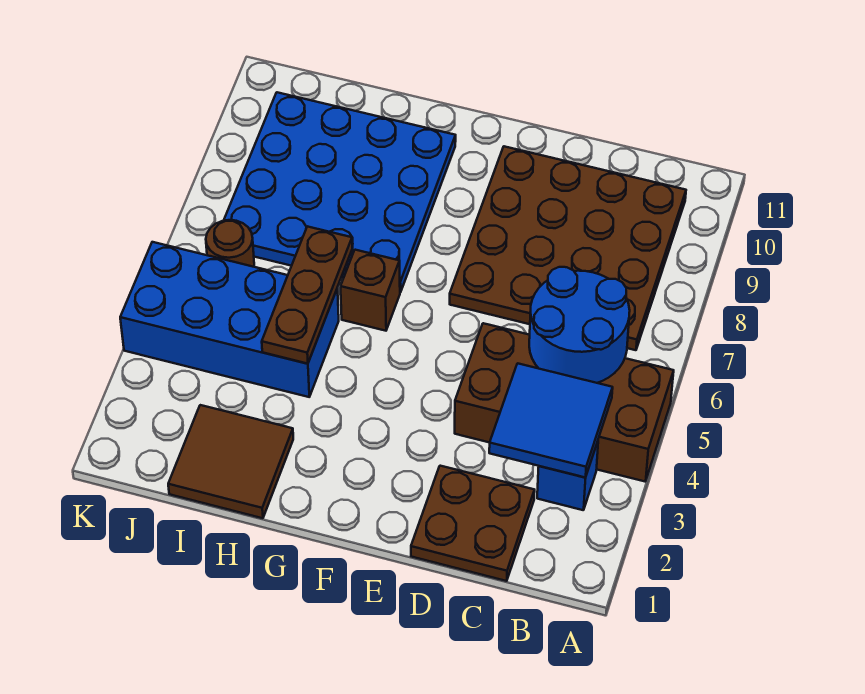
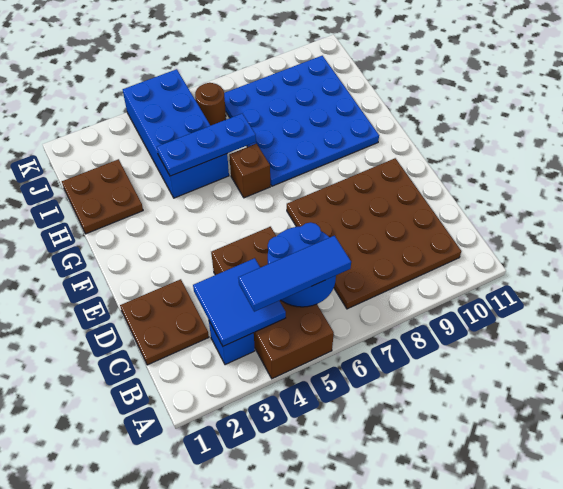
none -> blue tile B4:B6 level 3
brown tile H1:I2 level 1 -> brown plate H1:I2 level 1
brown plate H4:H6 level 2 -> blue plate H4:H6 level 2

